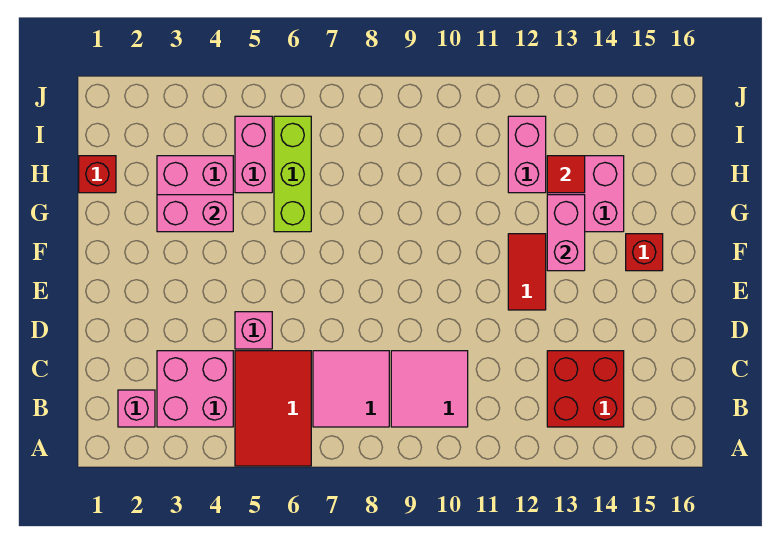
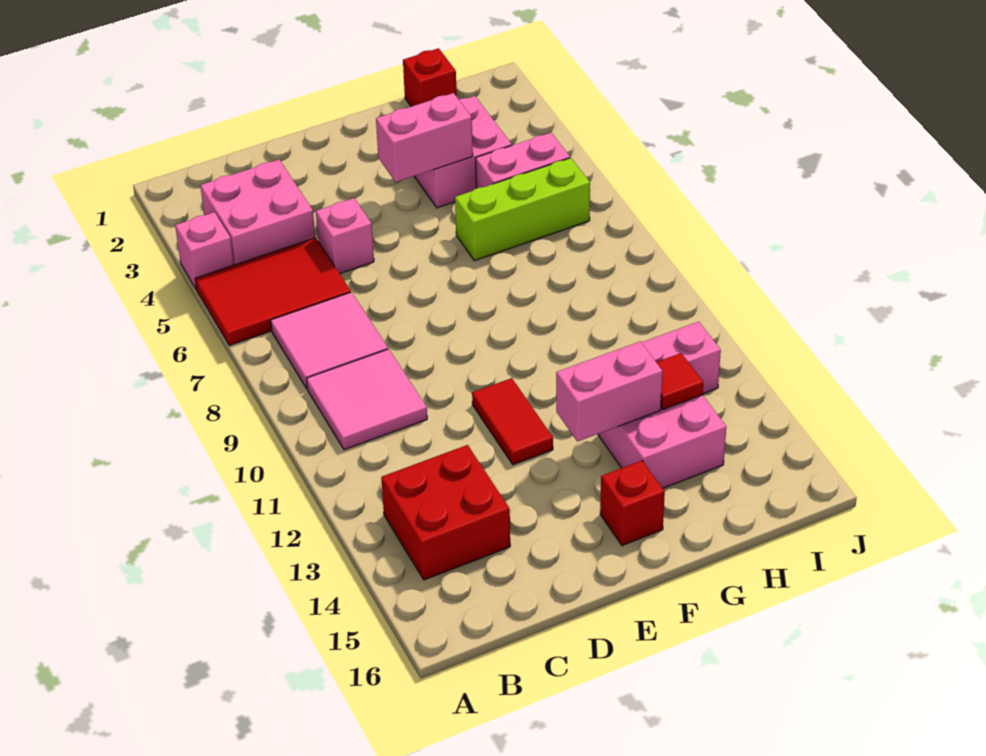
pink brick B2 level 1 -> pink brick A4 level 1
red tile E12:F12 level 1 -> red tile E11:E12 level 1
pink brick G3:G4 level 2 -> pink brick F4:G4 level 2

